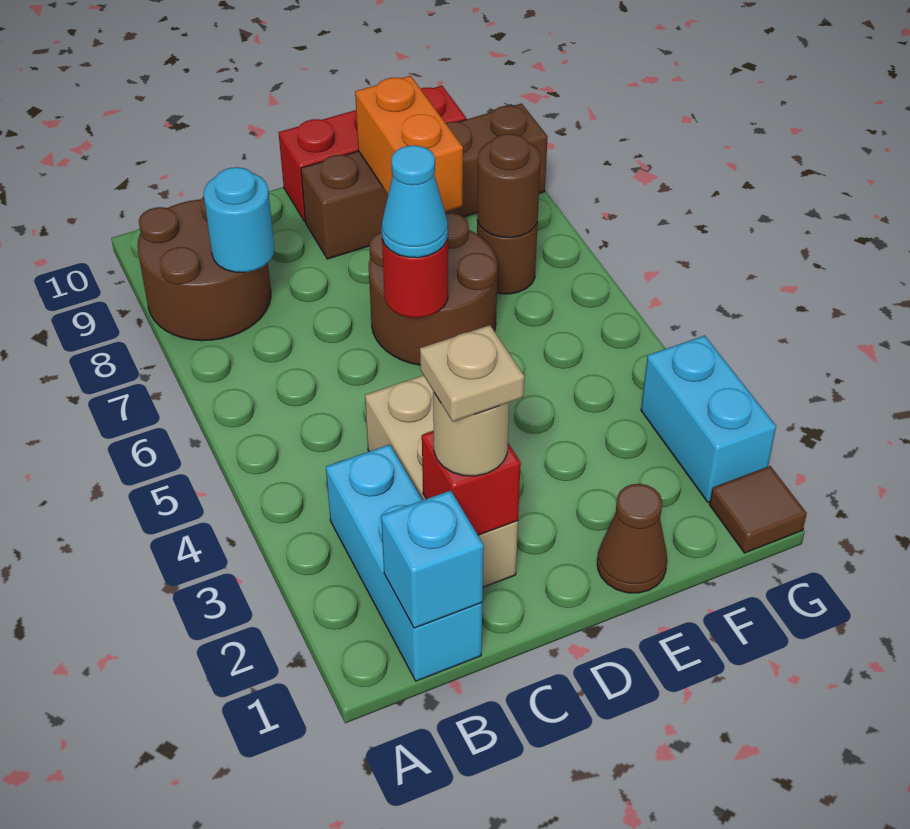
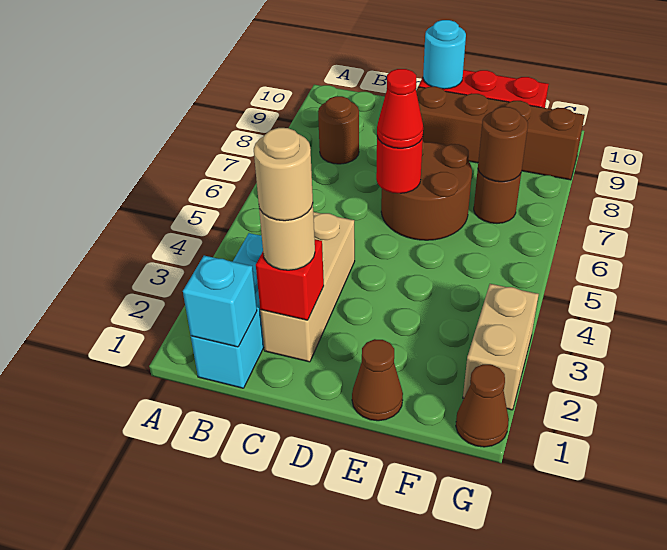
brown round brick A8:B9 level 1 -> brown round brick B8 level 1
cyan round brick B8 level 2 -> cyan round brick D10 level 2
tan plate C2 level 4 -> tan round brick C2 level 4
cyan cone D6 level 3 -> red cone D6 level 3
orange brick E8:E9 level 2 -> none
brown tile G1 level 1 -> brown cone G1 level 1
cyan brick G2:G3 level 1 -> tan brick G2:G3 level 1

